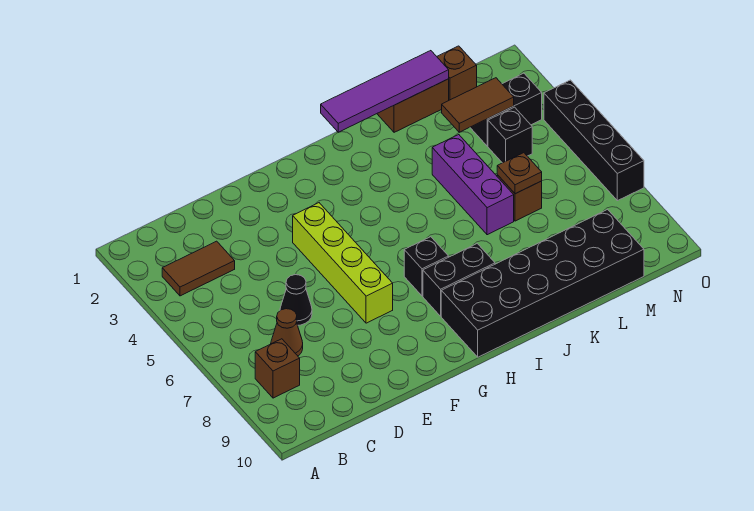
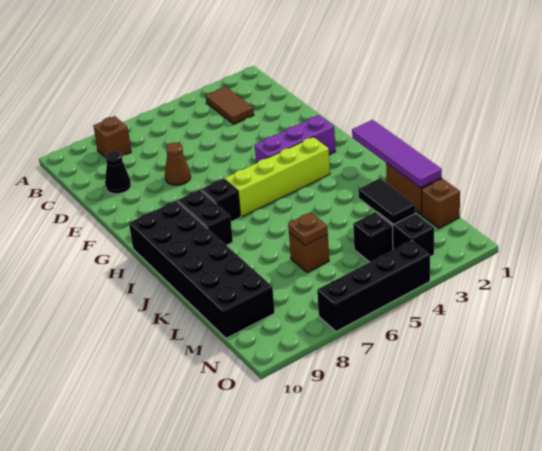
brown cone C7 level 1 -> brown cone E7 level 1
black cone D6 level 1 -> black cone D9 level 1
lime brick F4:F7 level 1 -> lime brick H3:H6 level 1
purple brick K4:K6 level 1 -> purple brick G2:G4 level 1
brown tile L3:M3 level 2 -> black tile L3:M3 level 2

